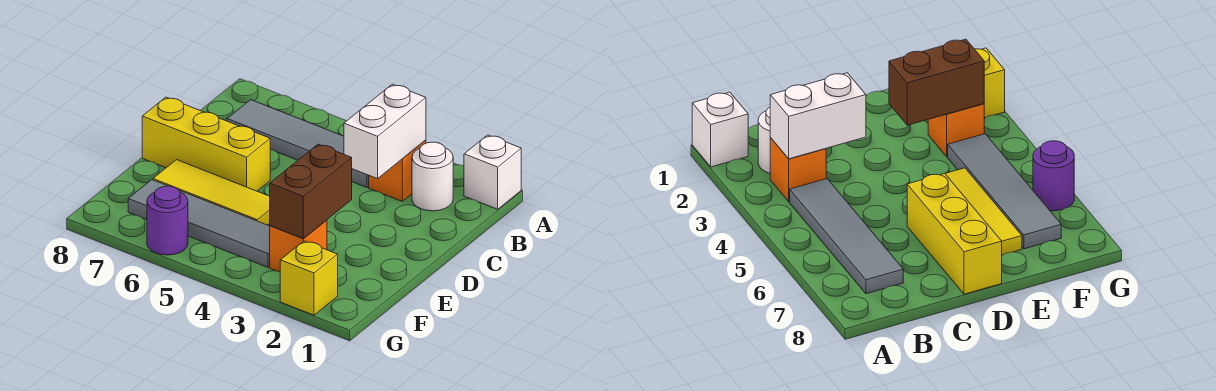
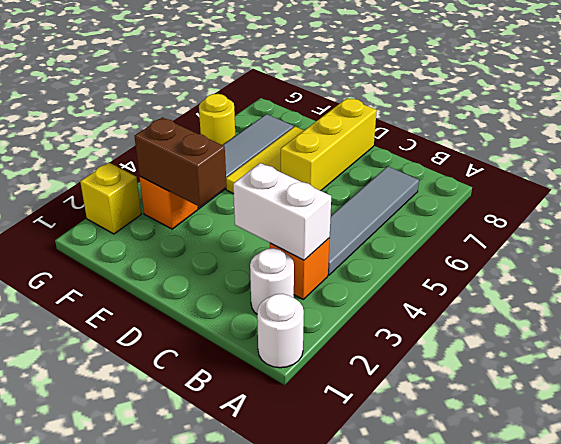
white brick A1 level 1 -> white round brick A1 level 1
purple round brick G6 level 1 -> yellow round brick G6 level 1

